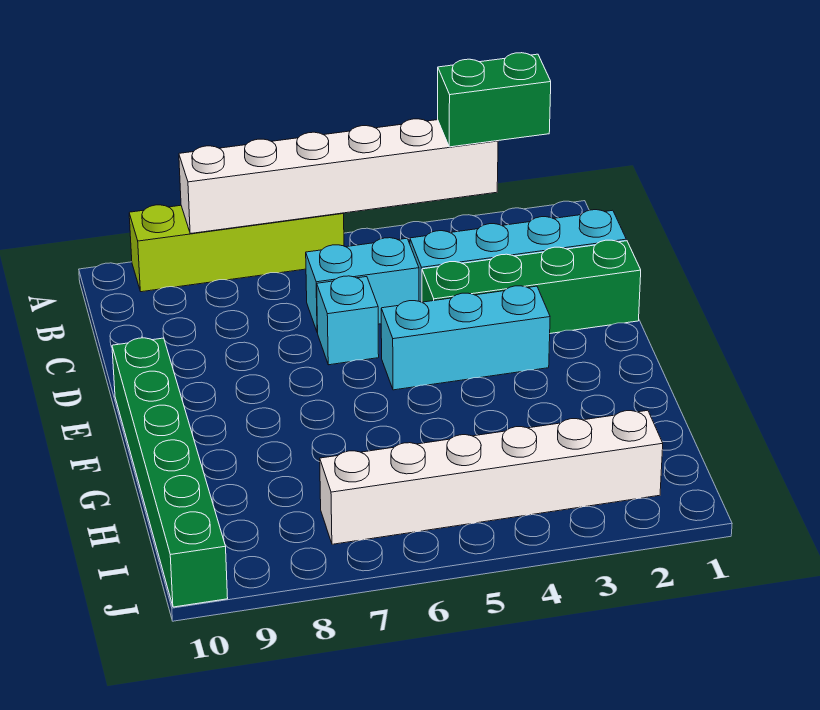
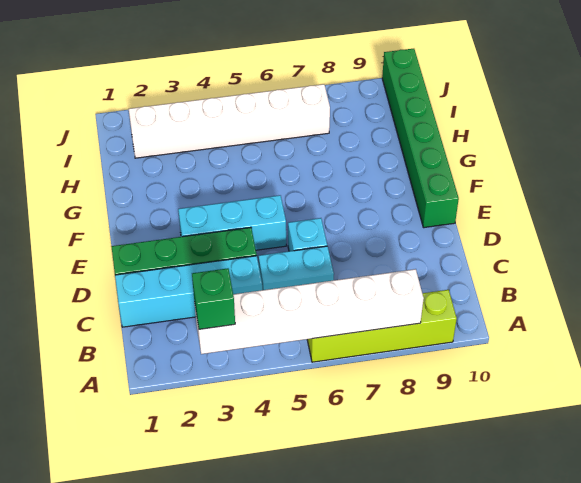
green brick A2:A3 level 3 -> green brick A3 level 3

